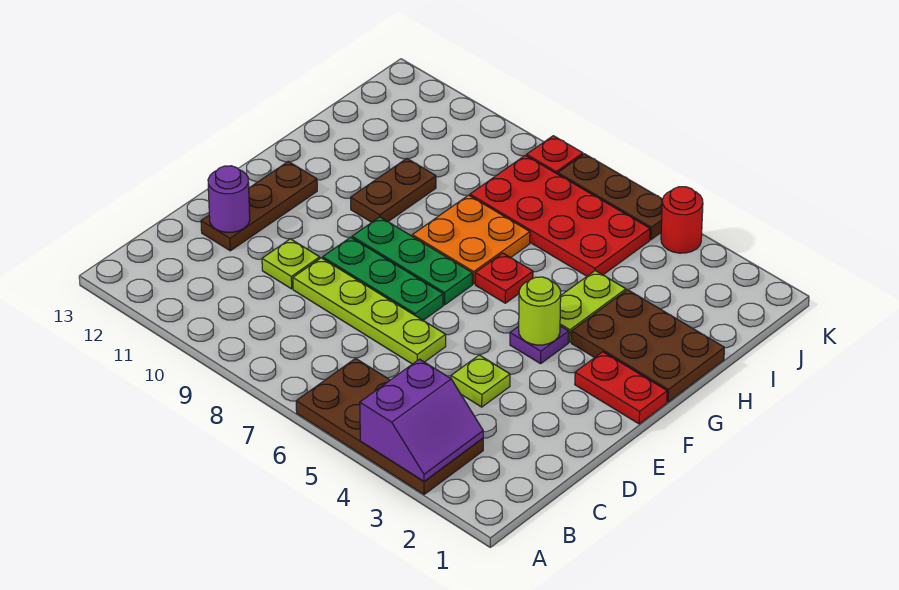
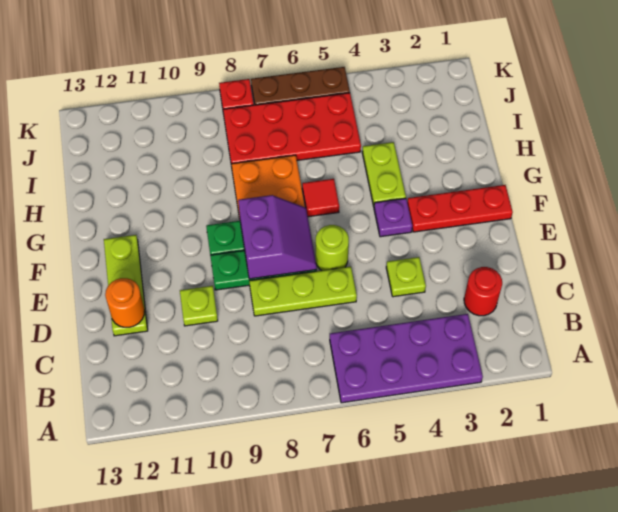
brown plate A3:B6 level 1 -> purple plate A3:B6 level 1
purple slope A3:B4 level 2 top 4 -> purple slope E7:F8 level 2 top 8
lime plate D6:D9 level 1 -> lime plate D6:D8 level 1
brown plate D12:F12 level 1 -> lime plate D12:F12 level 1
purple round brick D12 level 2 -> orange round brick D12 level 2
red plate F1:F2 level 1 -> red plate F1:F3 level 1
lime round brick F4 level 2 -> lime round brick E6 level 1
brown plate G1:H3 level 1 -> none
red plate G6 level 1 -> red tile G6 level 1
brown plate G10:H10 level 1 -> none
red round brick K4 level 1 -> red round brick C2 level 1

